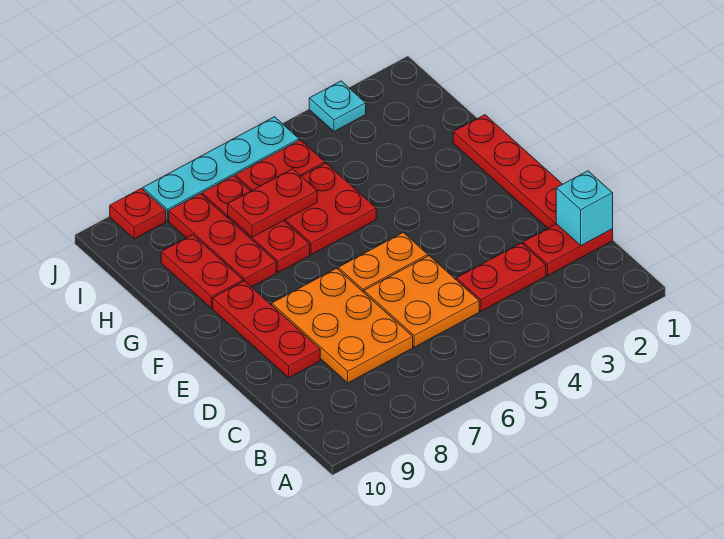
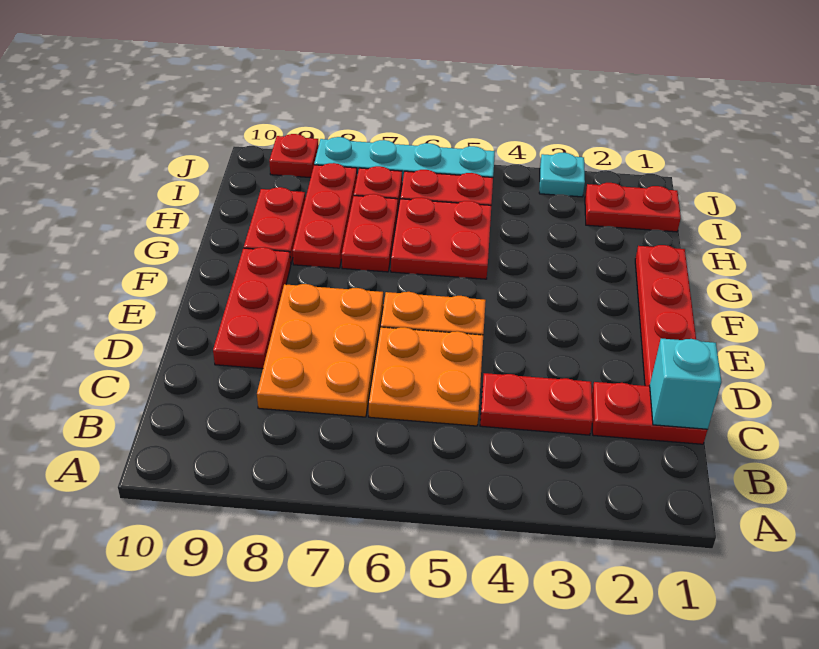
red plate H6:H7 level 2 -> red plate I1:I2 level 1

